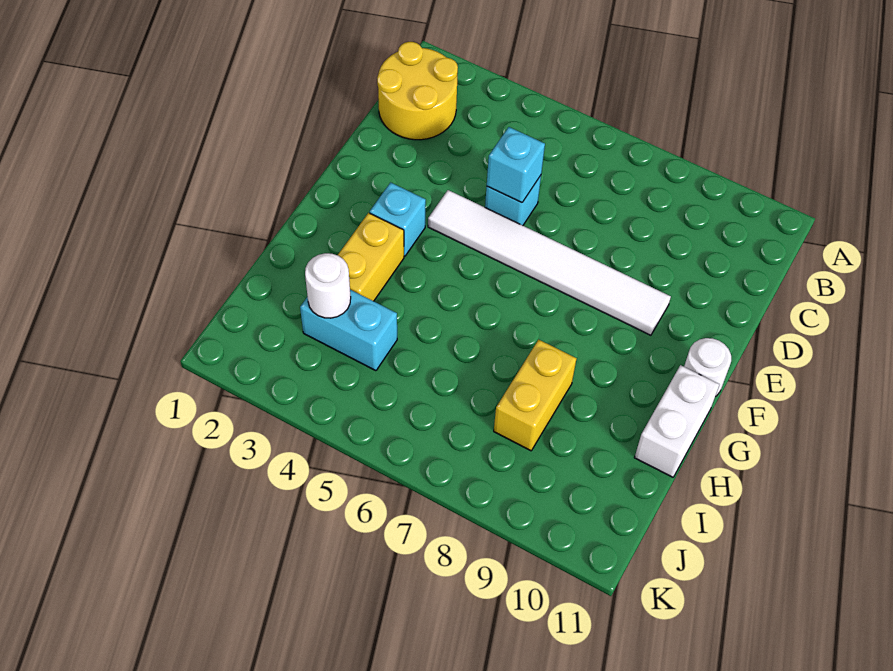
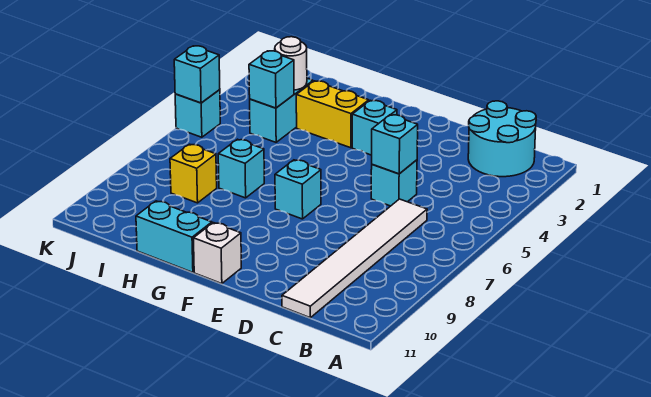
yellow round brick B1:C2 level 1 -> cyan round brick B1:C2 level 1
white tile E4:E9 level 1 -> white tile C6:C11 level 1
none -> cyan brick F7 level 1
white round brick F11 level 1 -> white brick F11 level 1
white brick G11:H11 level 1 -> cyan brick G11:H11 level 1
none -> cyan brick H7 level 1
yellow brick H8:I8 level 1 -> yellow brick I8 level 1
none -> cyan brick I4 level 2
none -> cyan brick K5 level 1
none -> cyan brick K5 level 2

